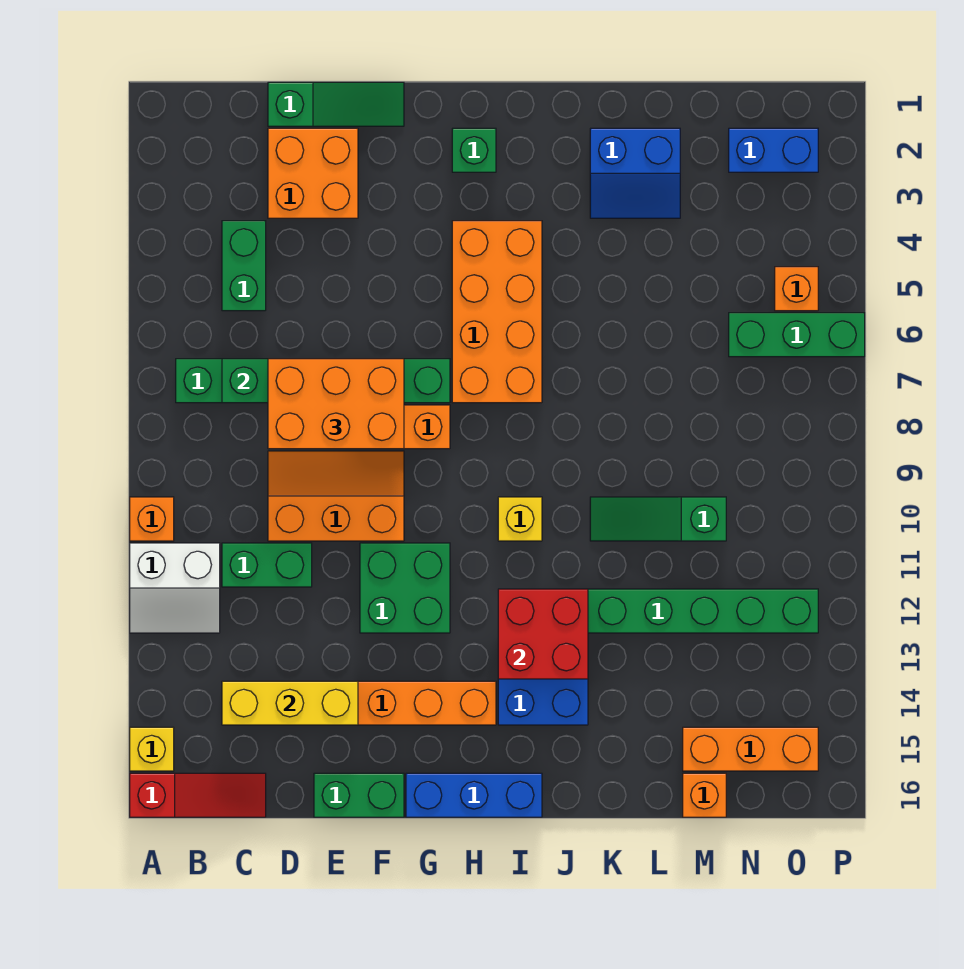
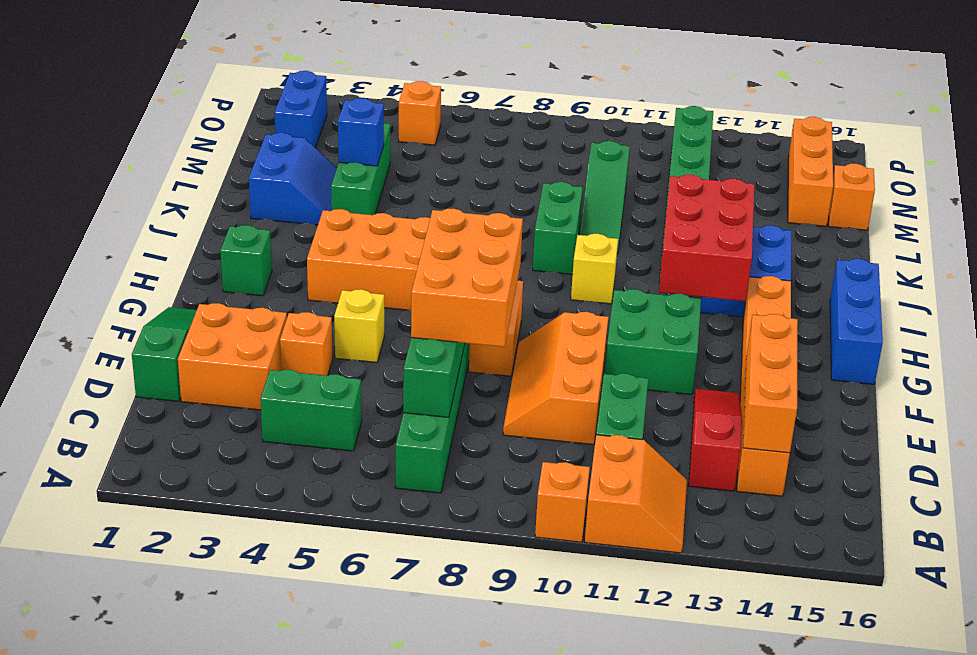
white slope A11:B12 level 1 top 11 -> orange slope A11:B12 level 1 top 11
yellow brick A15 level 1 -> yellow brick F5 level 1
red slope A16:C16 level 1 top A -> red slope C13:E13 level 1 top C
yellow brick C14:E14 level 2 -> orange brick C14:E14 level 2
none -> orange brick E4 level 1
green brick E16:F16 level 1 -> green brick J9:K9 level 1
red brick I12:J13 level 2 -> red brick H12:J13 level 2
none -> blue brick L4 level 2
green brick N6:P6 level 1 -> green brick K4:M4 level 1

